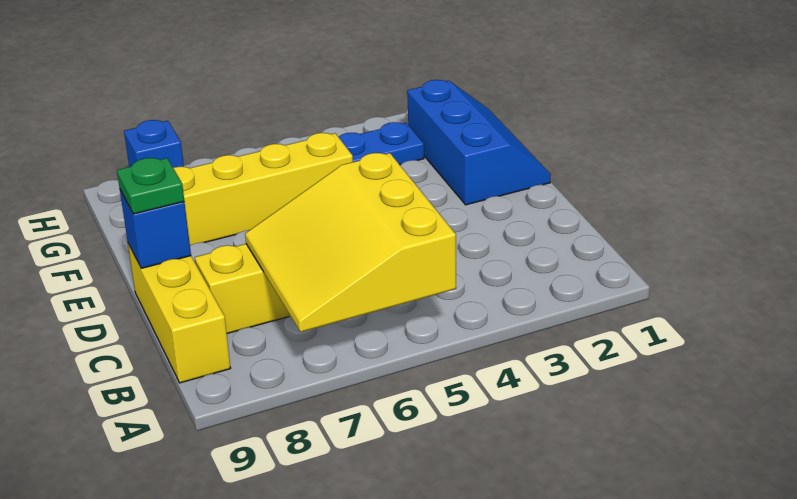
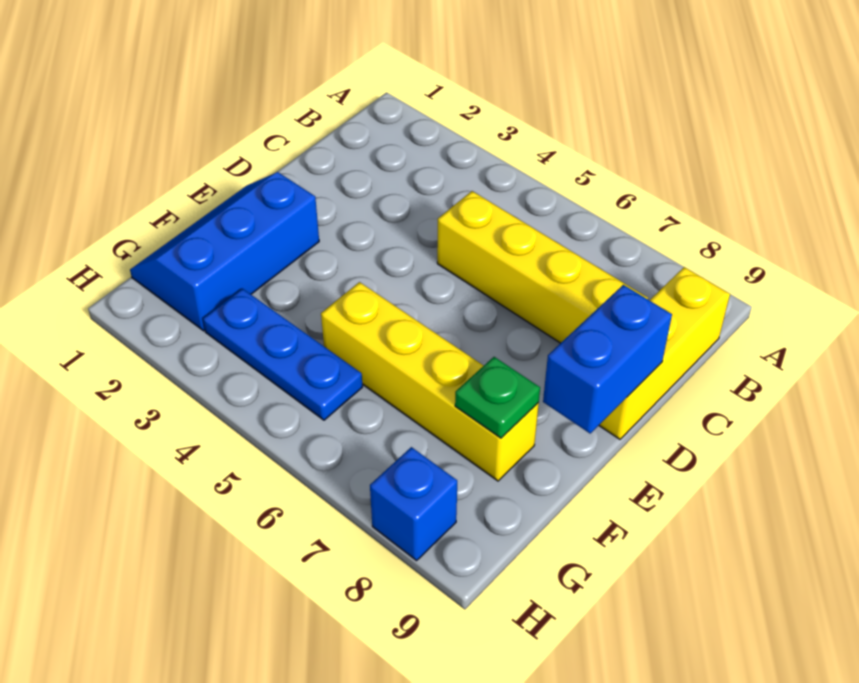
yellow slope A5:C7 level 2 top 5 -> none
blue brick D9 level 2 -> blue brick D9:E9 level 2
green plate D9 level 3 -> green plate F8 level 2

